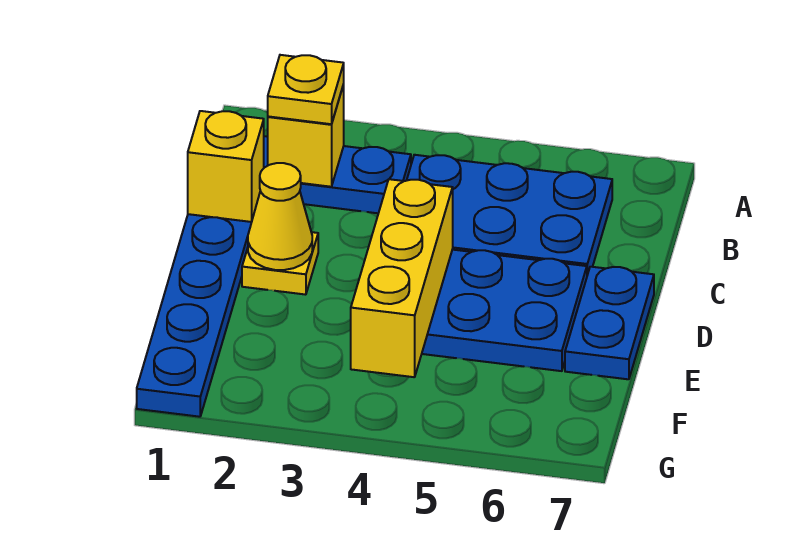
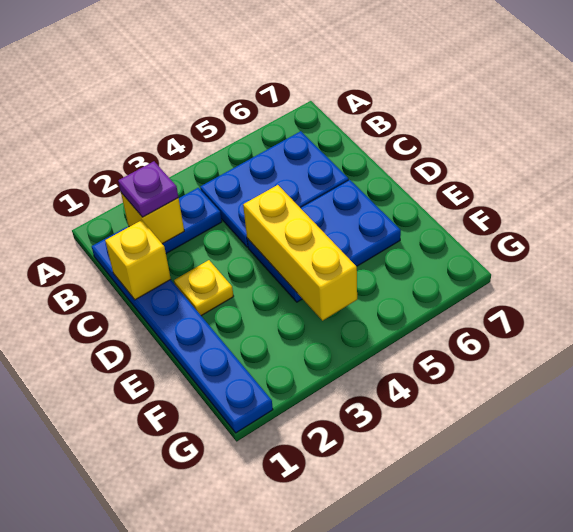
yellow plate B2 level 3 -> purple plate B2 level 3
yellow cone D2 level 2 -> none
blue plate D7:E7 level 1 -> none

